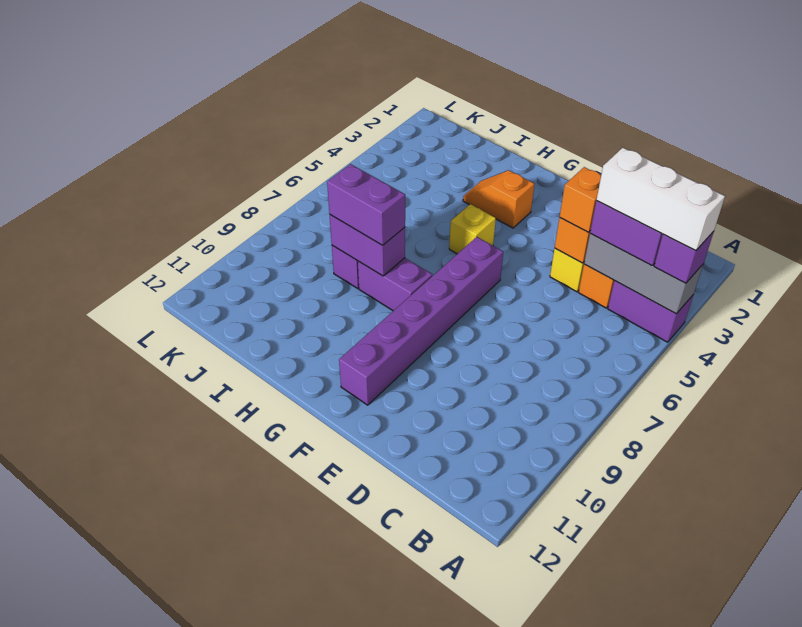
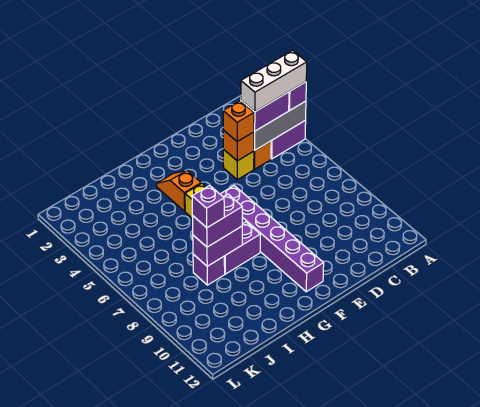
orange slope G3:H3 level 1 top G -> orange slope G3:G4 level 1 top 4
none -> purple brick I8 level 4

